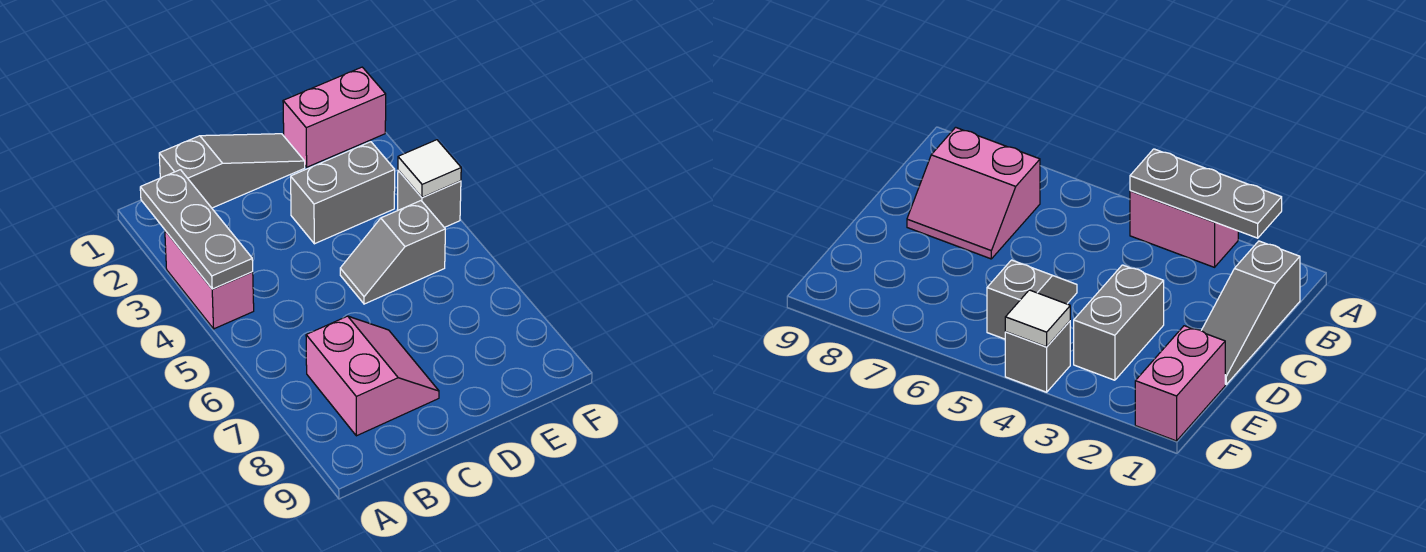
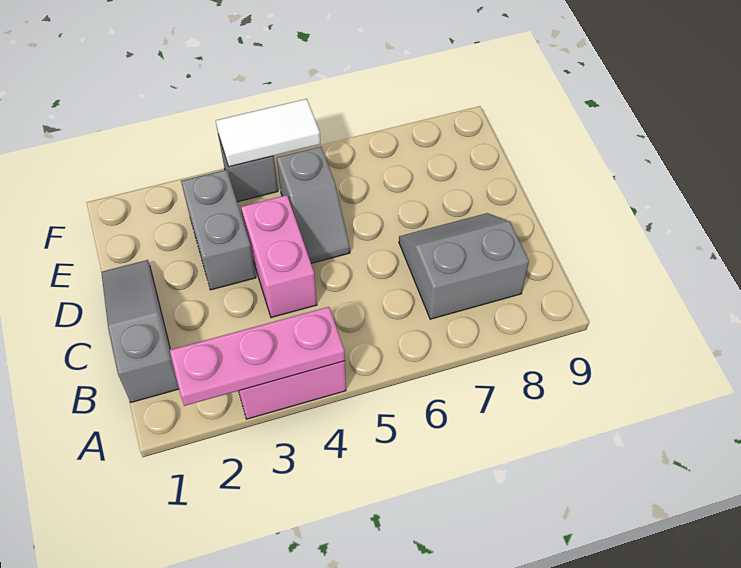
grey plate A2:A4 level 2 -> pink plate A2:A4 level 2
pink slope B7:C8 level 1 top B -> grey slope B7:C8 level 1 top B
pink brick E1:F1 level 1 -> pink brick C4:D4 level 1
white tile F4 level 2 -> white tile F4:F5 level 2

